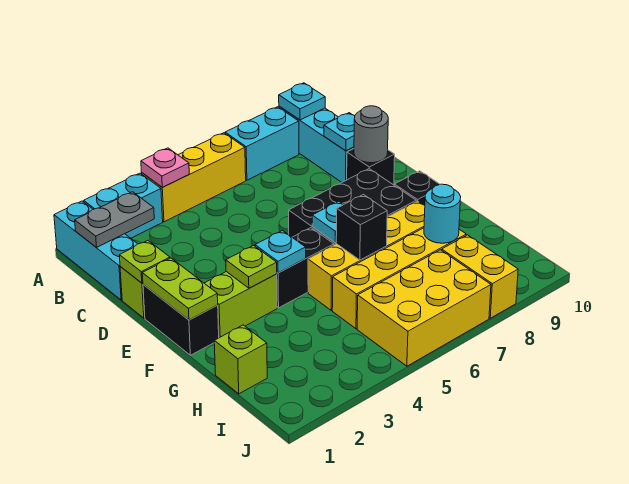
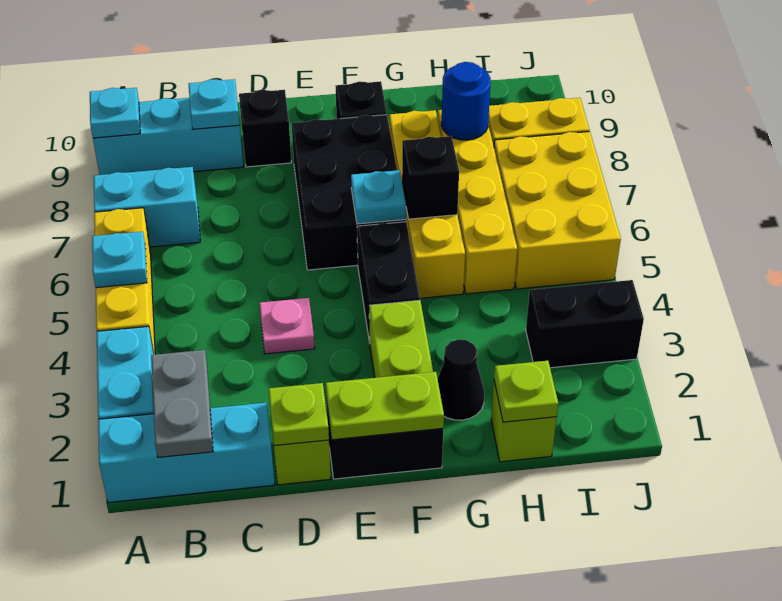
pink plate A4 level 2 -> pink plate D4 level 1
cyan brick A7:A8 level 1 -> cyan brick A7:B7 level 1
grey round brick D9 level 2 -> none
lime plate F3 level 2 -> lime plate H1 level 2
cyan plate F4 level 2 -> cyan plate A5 level 2
none -> black cone G2 level 1
cyan round brick H8 level 2 -> blue round brick H8 level 2
none -> black brick I3:J3 level 1

